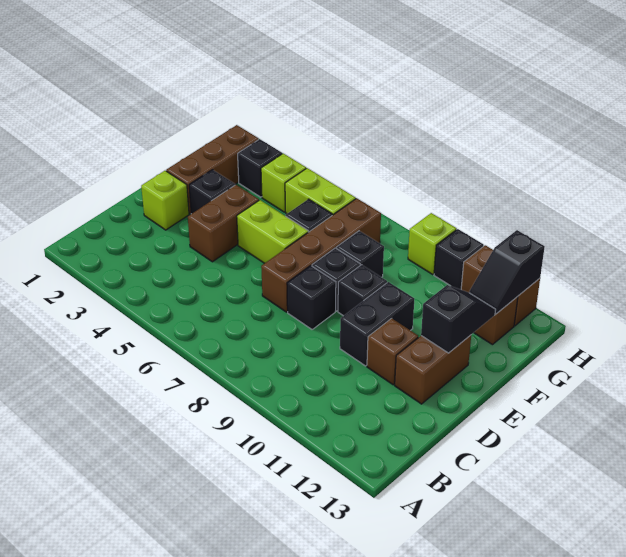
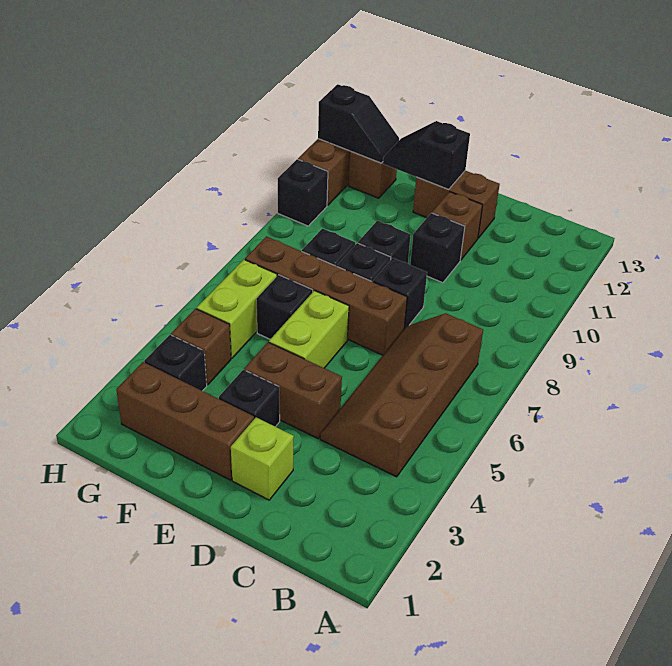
none -> brown slope B4:C7 level 1 top B
black brick D10:E10 level 1 -> black brick D10 level 1
lime brick G4 level 1 -> brown brick G4 level 1
lime brick H9 level 1 -> none

